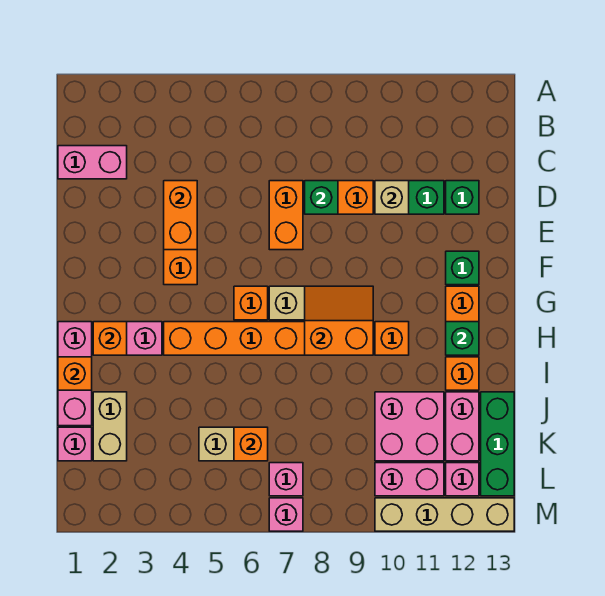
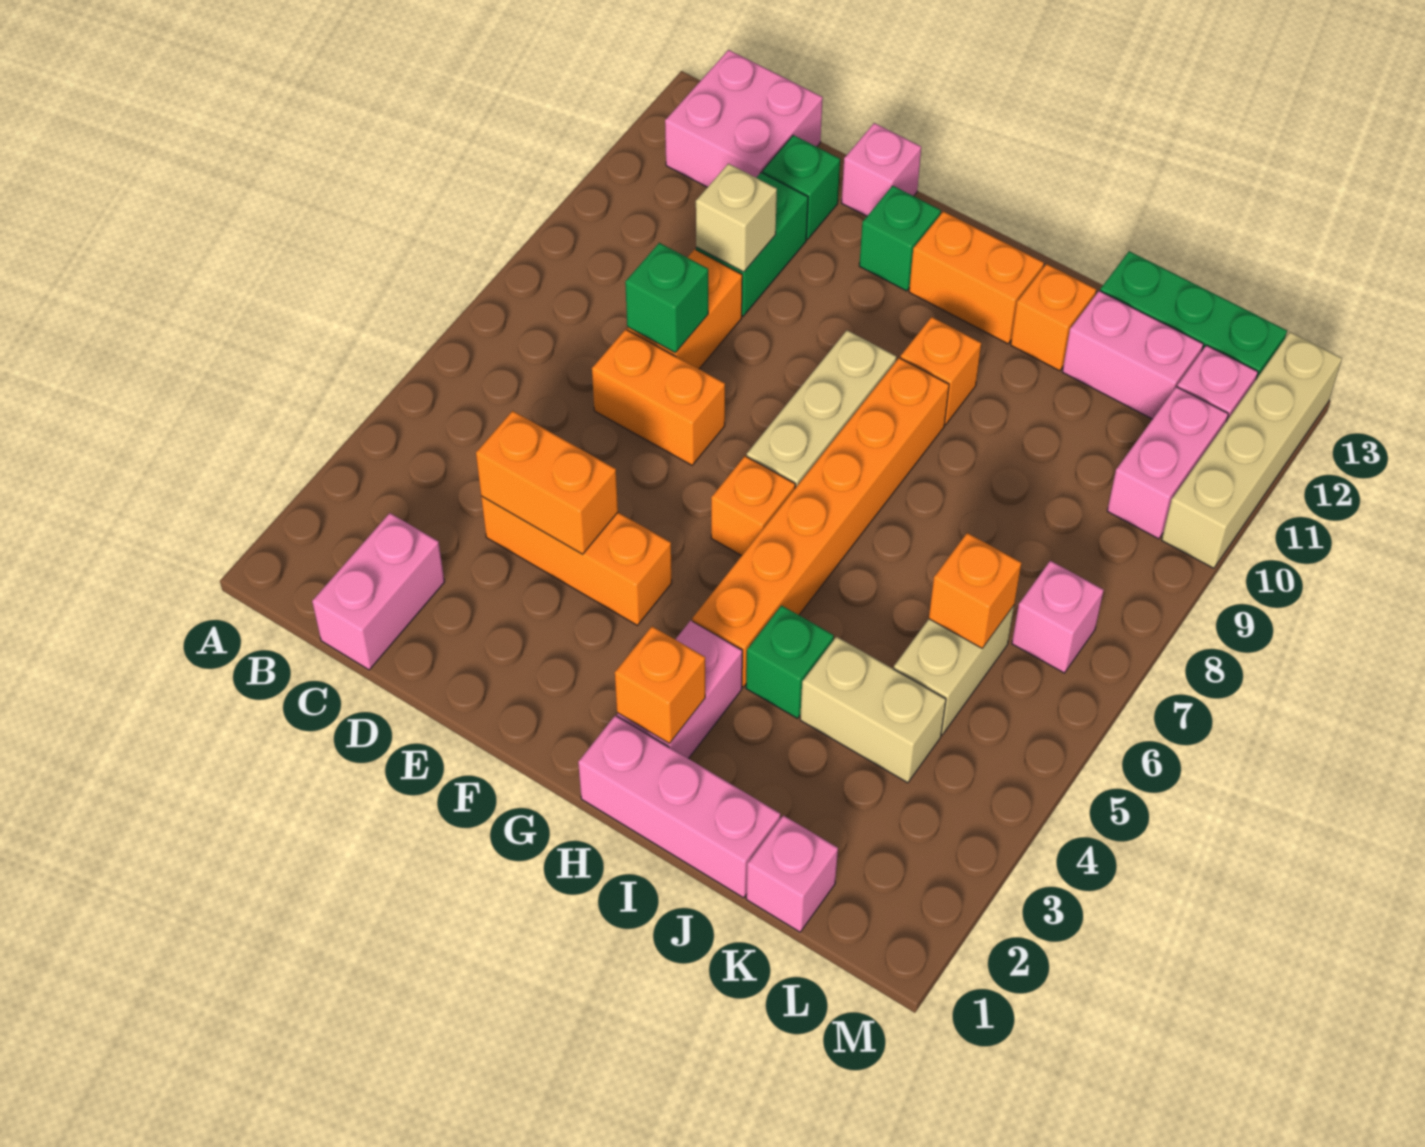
orange slope G8:H9 level 2 top H -> none
green brick H12 level 2 -> green brick I4 level 1
orange brick I1 level 2 -> none
tan brick J2:K2 level 1 -> tan brick J4:K4 level 1
pink brick J10:K11 level 1 -> pink brick B12:C13 level 1
pink brick M7 level 1 -> pink brick E13 level 1

